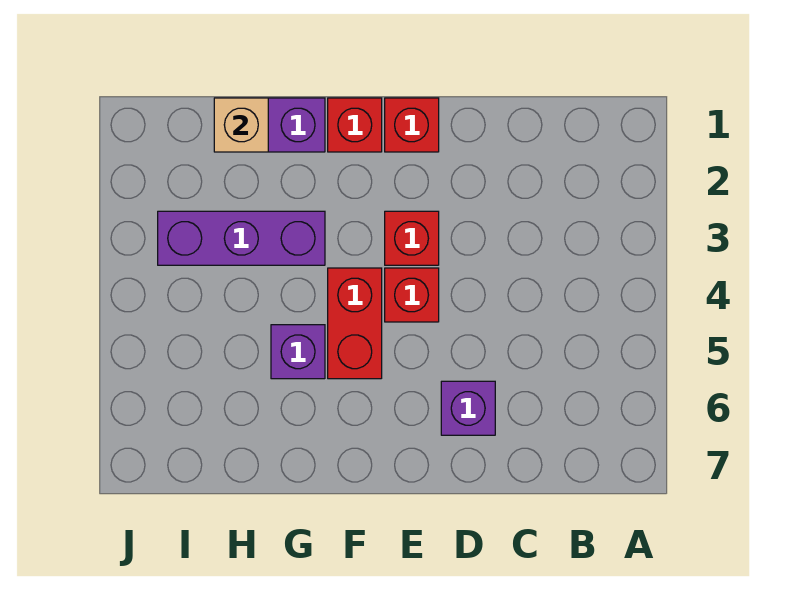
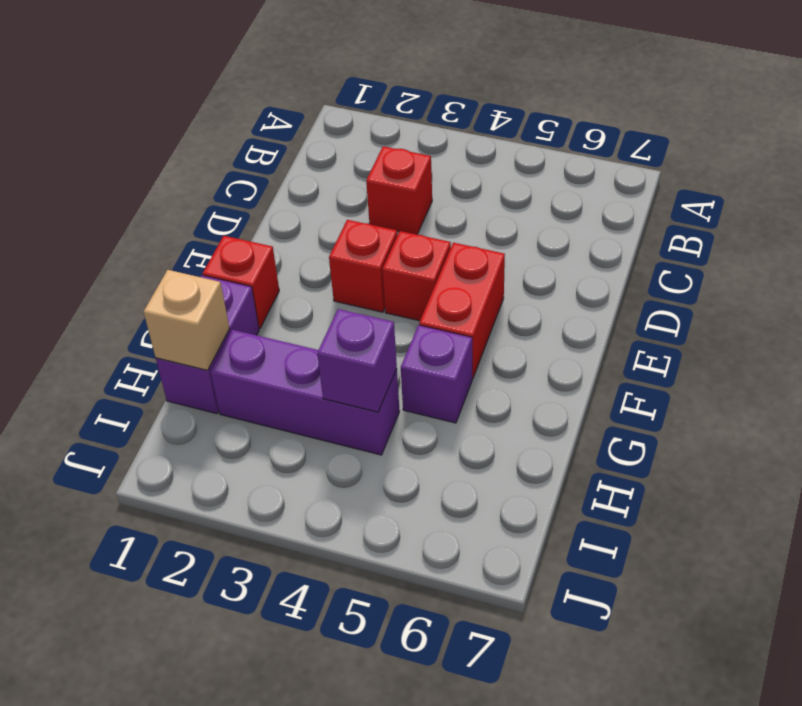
purple brick D6 level 1 -> purple brick H4 level 2
red brick E1 level 1 -> red brick C3 level 1
red brick F4:F5 level 1 -> red brick E5:F5 level 1
purple brick G3:I3 level 1 -> purple brick H2:H4 level 1

